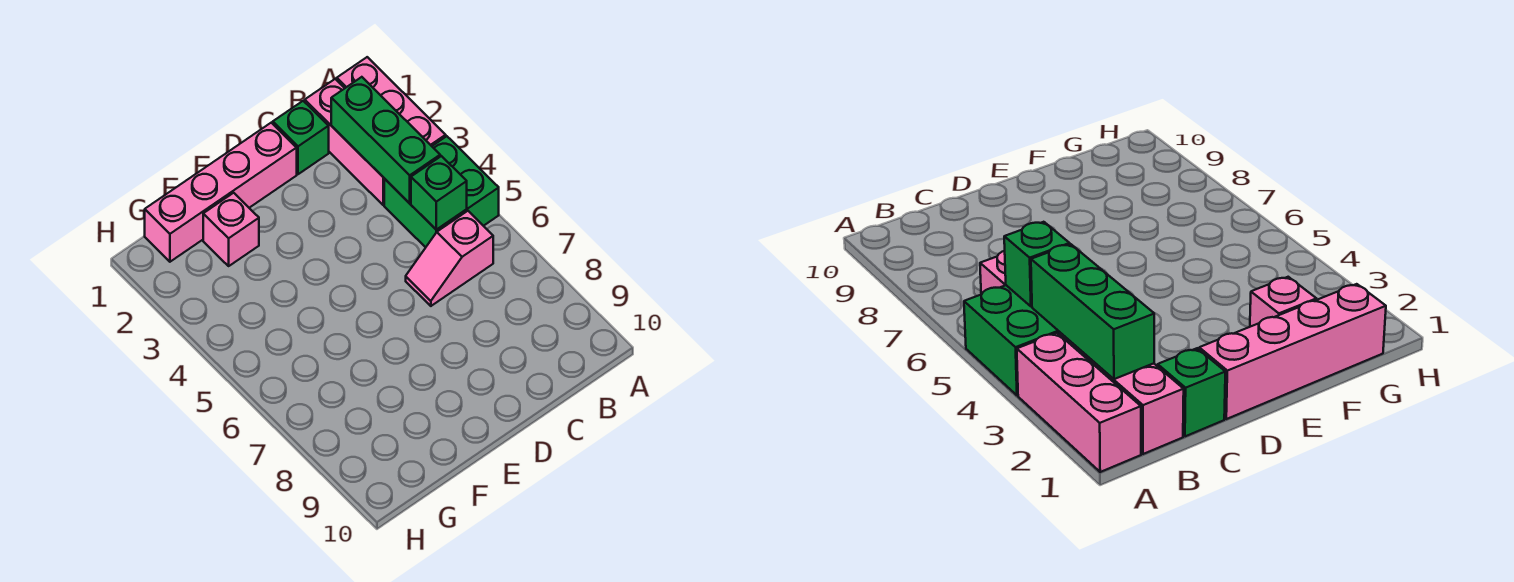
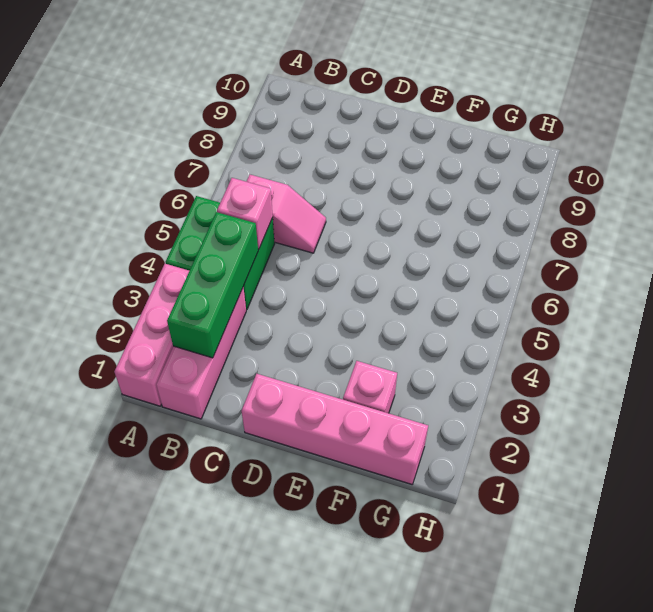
green brick B5 level 2 -> pink brick B5 level 2
green brick C1 level 1 -> none

